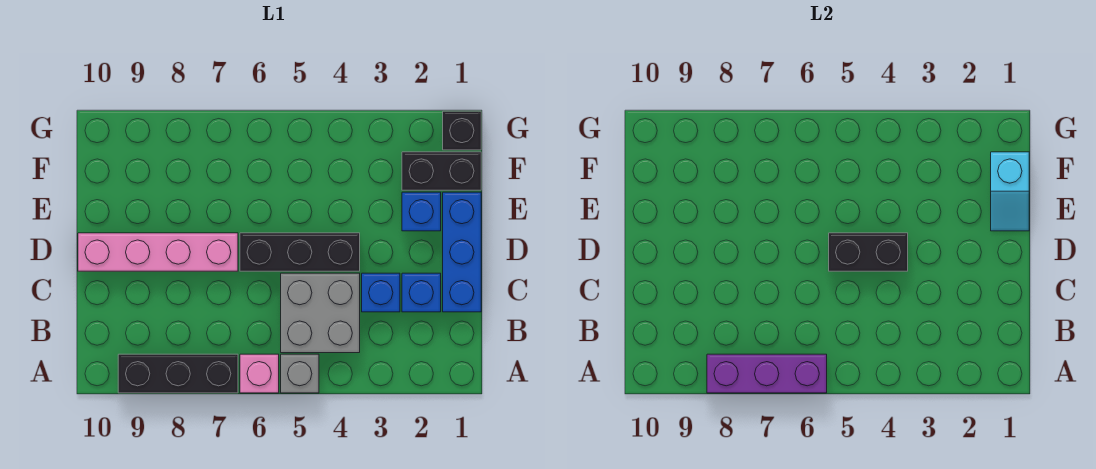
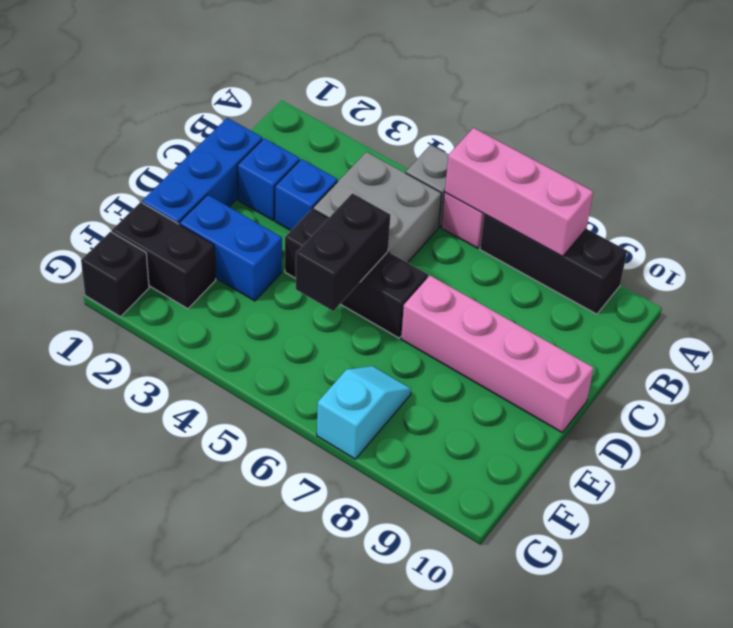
purple brick A6:A8 level 2 -> pink brick A6:A8 level 2
black brick D4:D5 level 2 -> black brick D5:E5 level 2
cyan slope E1:F1 level 2 top F -> cyan slope F7:G7 level 1 top G
blue brick E2 level 1 -> blue brick E2:E3 level 1

